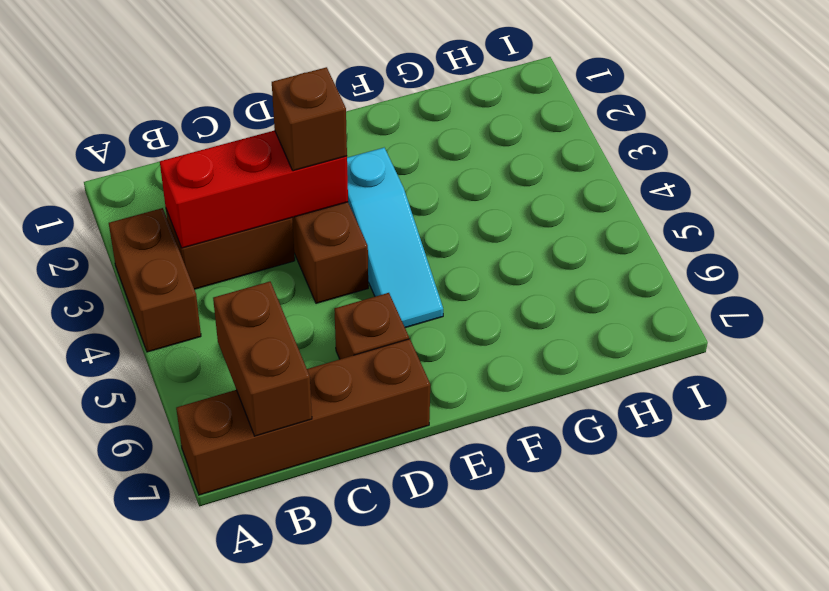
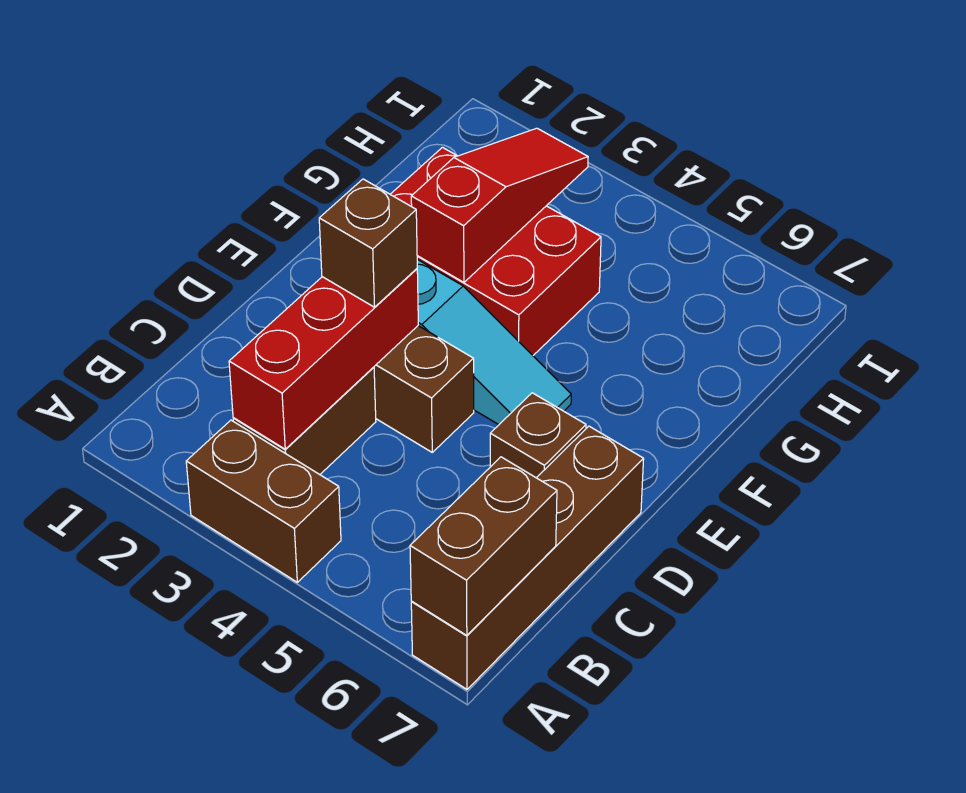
brown brick B6:B7 level 2 -> brown brick A7:B7 level 2
none -> red brick F2:G4 level 1
none -> red slope F3:H3 level 2 top F

